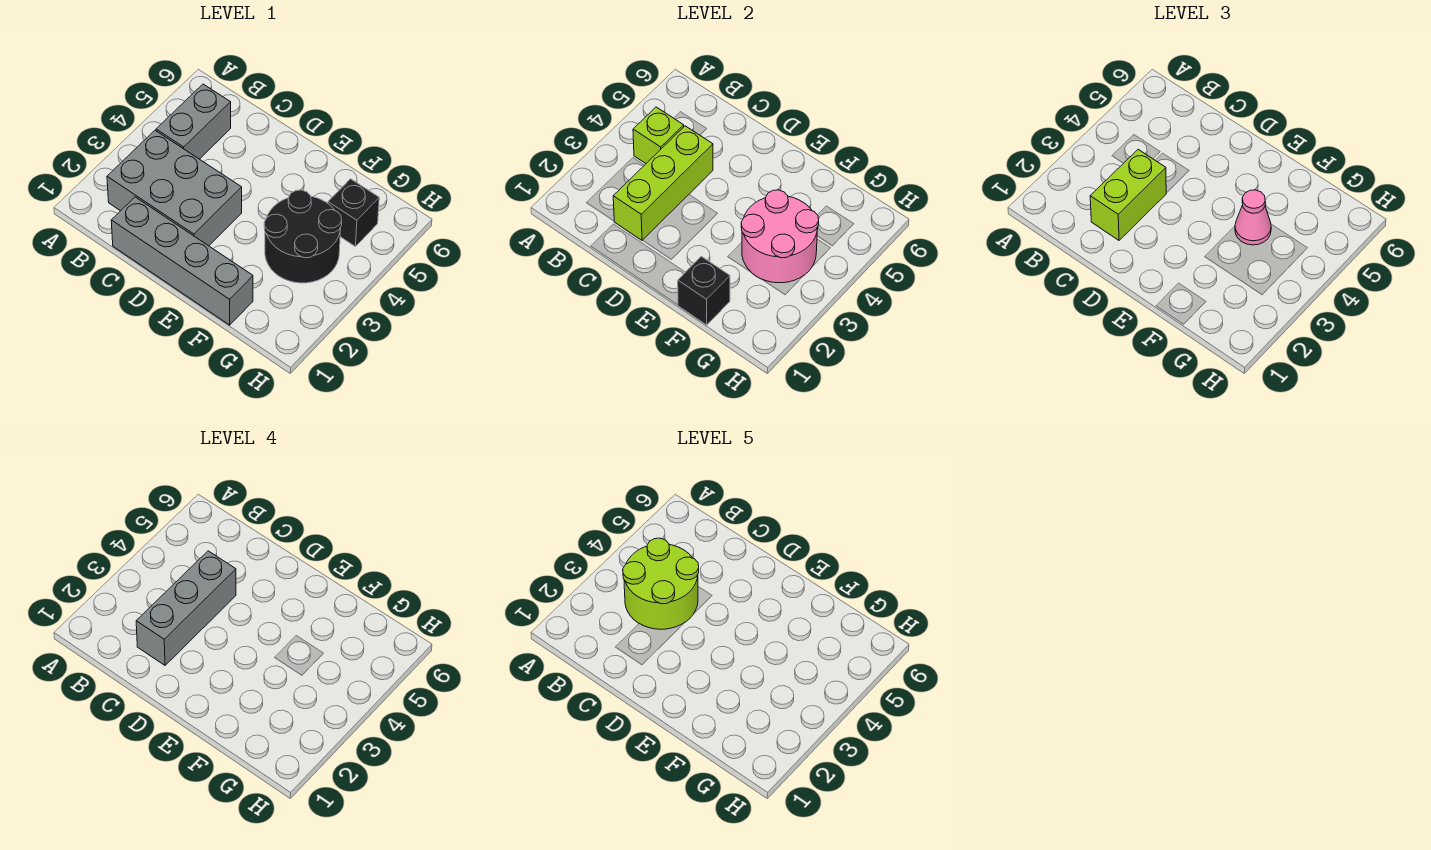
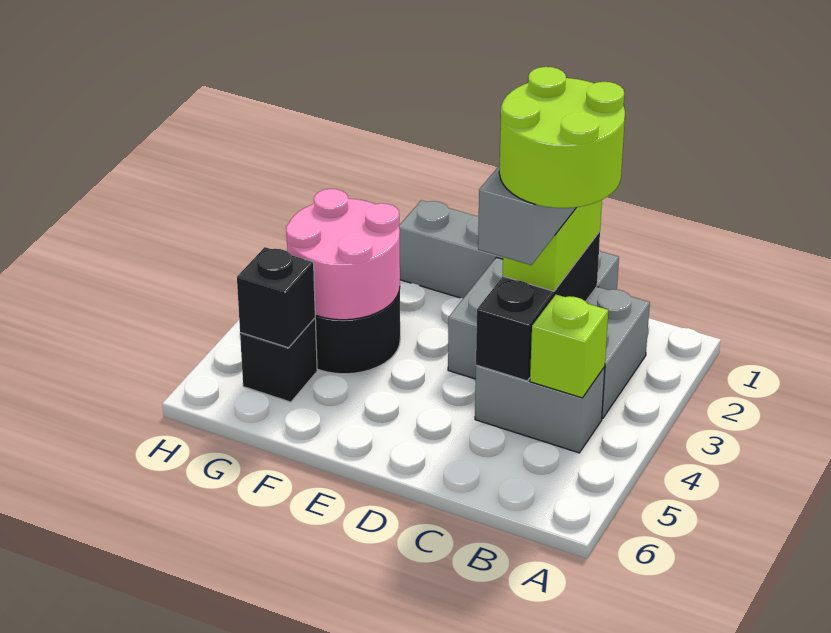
grey brick B4:B5 level 1 -> grey brick B4:C4 level 1
lime brick C2:C4 level 2 -> black brick C2:C4 level 2
black brick F1 level 2 -> black brick G5 level 2
pink cone F4 level 3 -> none

